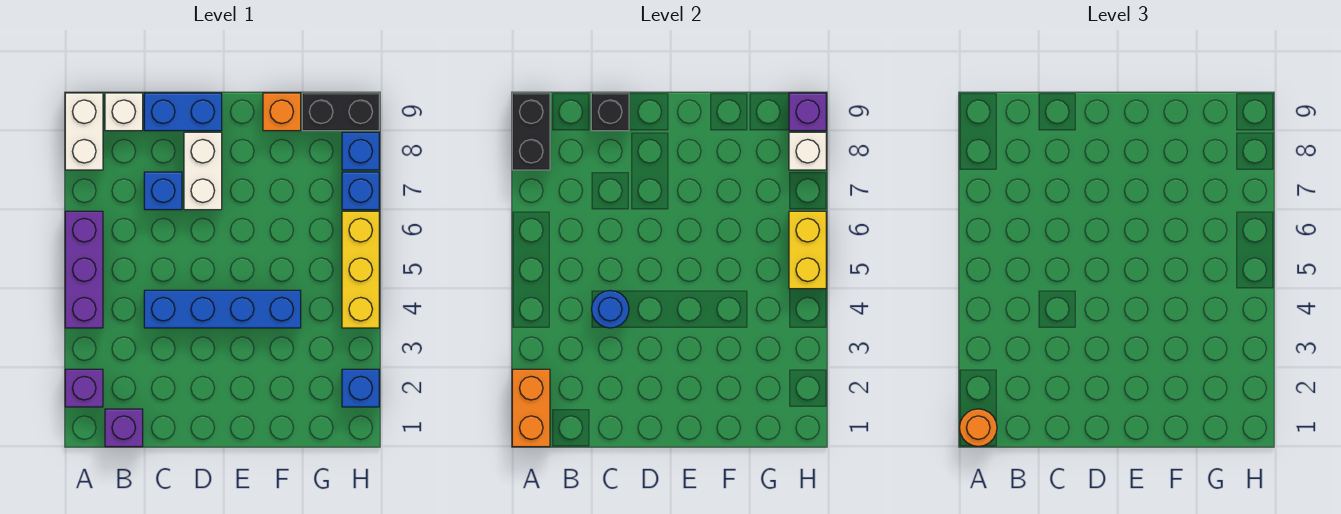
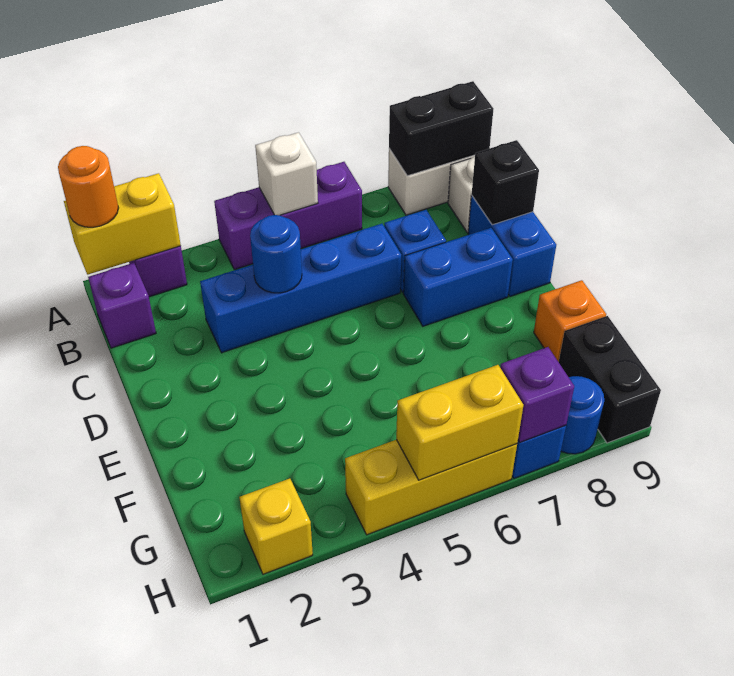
orange brick A1:A2 level 2 -> yellow brick A1:A2 level 2
blue brick C4:F4 level 1 -> blue brick C3:C6 level 1
white brick D7:D8 level 1 -> blue brick D7:D8 level 1
blue brick H2 level 1 -> yellow brick H2 level 1
blue brick H8 level 1 -> blue round brick H8 level 1
white brick H8 level 2 -> white brick A5 level 2
purple brick H9 level 2 -> purple brick H7 level 2

